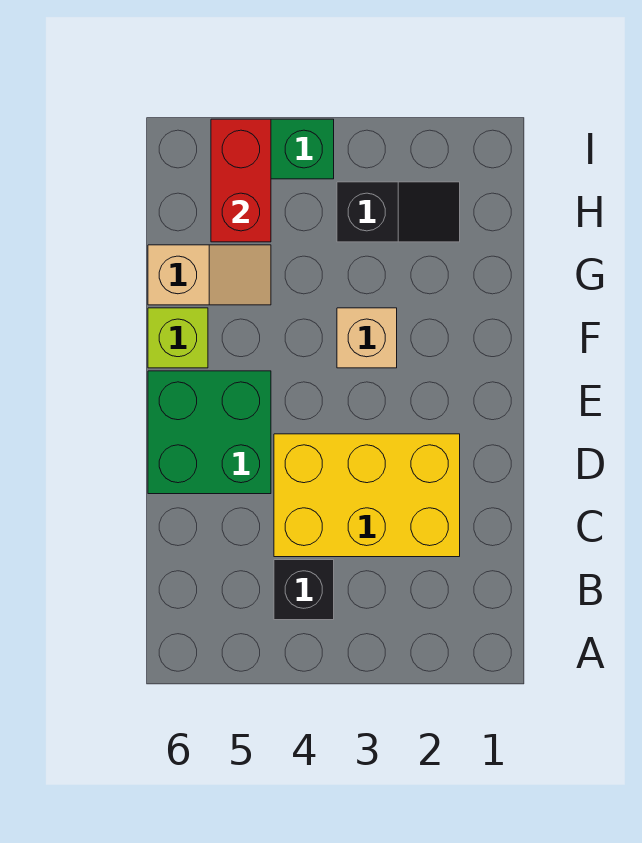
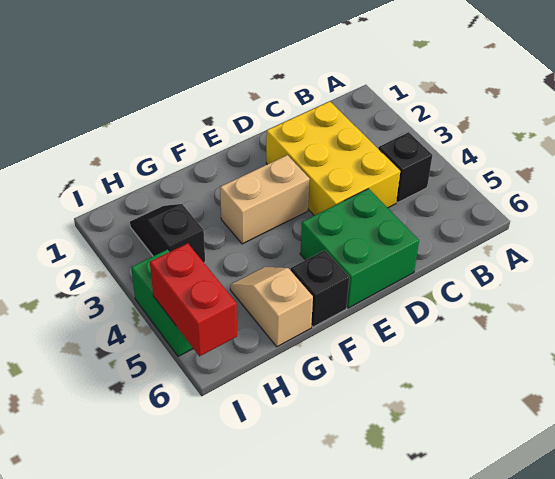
tan brick F3 level 1 -> tan brick E3:F3 level 1
lime brick F6 level 1 -> black brick F6 level 1
red brick H5:I5 level 2 -> red brick I5:I6 level 2

